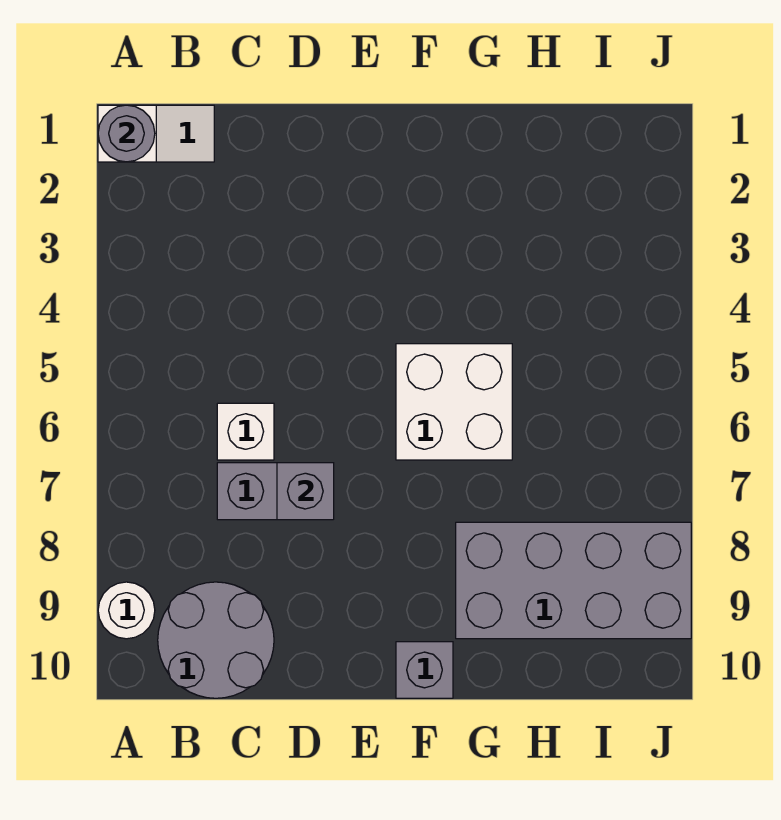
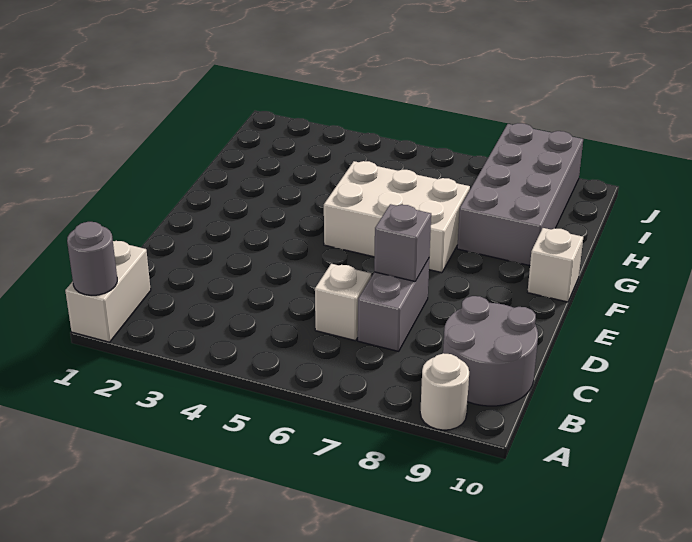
white slope A1:B1 level 1 top A -> white brick A1:B1 level 1
white brick F5:G6 level 1 -> white brick F5:G7 level 1
grey brick F10 level 1 -> white brick F10 level 1

